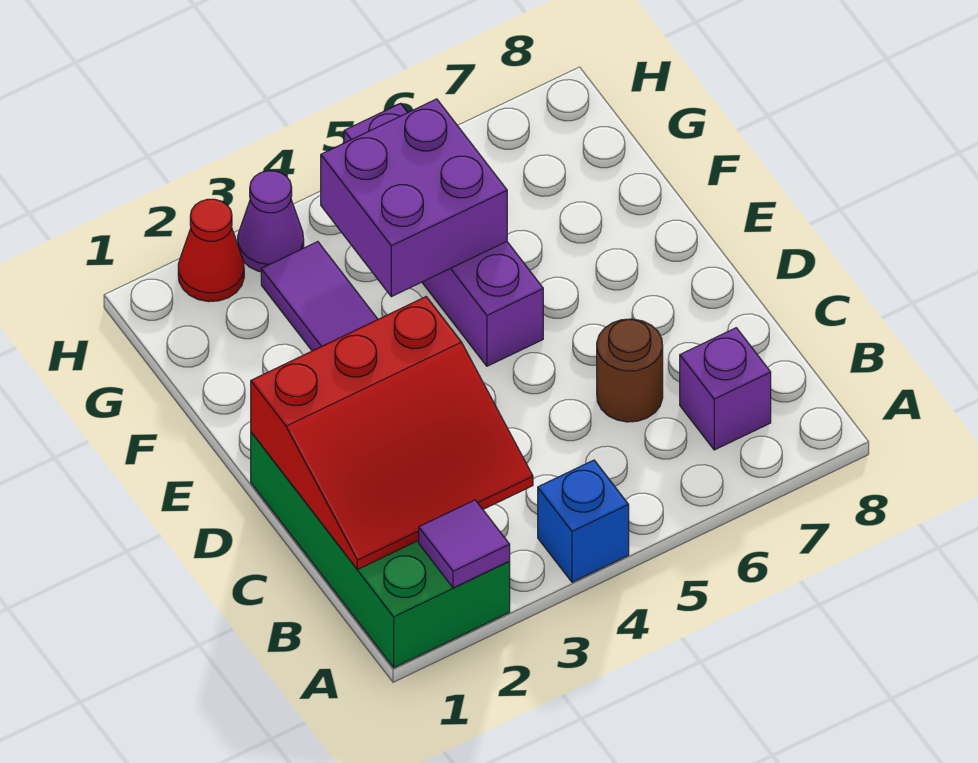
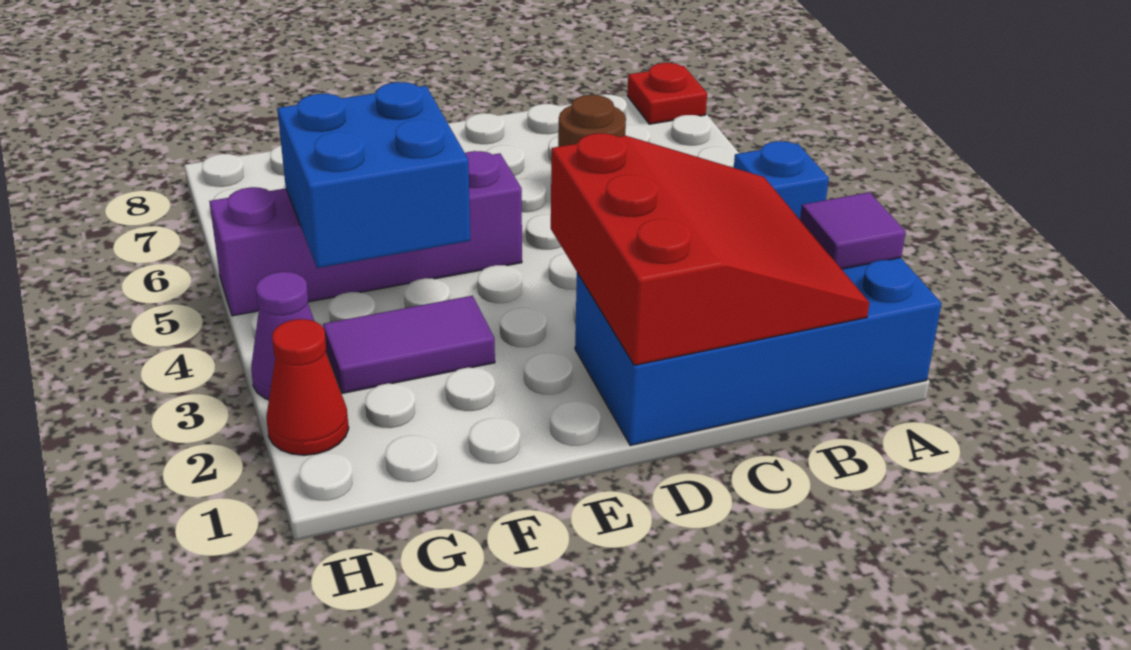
green brick A1:D2 level 1 -> blue brick A1:D2 level 1
none -> red plate A8 level 1
purple brick B7 level 1 -> none
purple brick F4:G5 level 2 -> blue brick F4:G5 level 2

